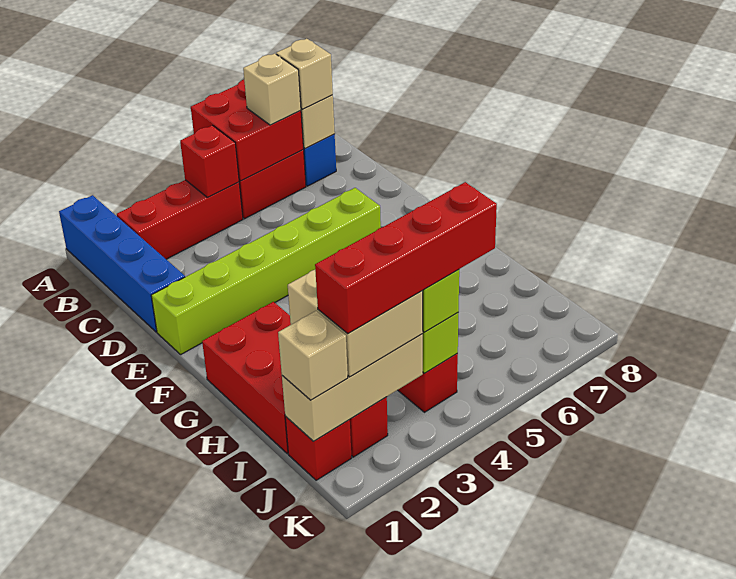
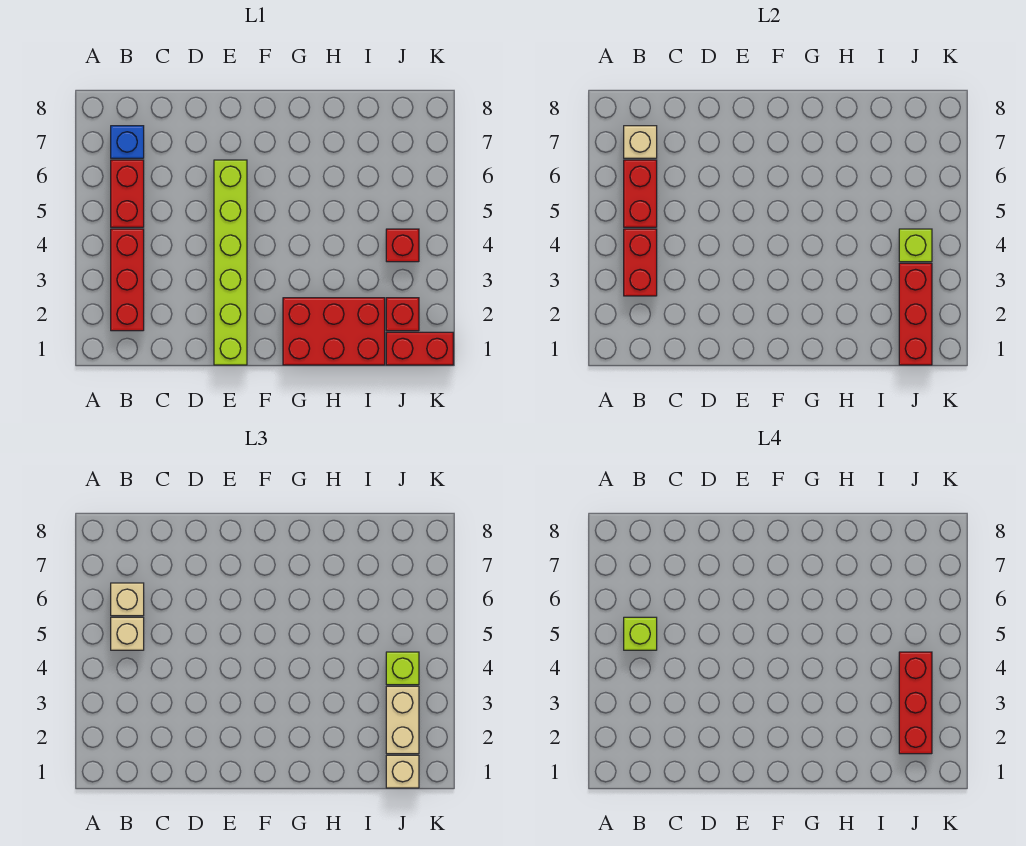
blue brick A1:D1 level 1 -> none
red brick A5:B6 level 2 -> red brick B5:B6 level 2
red brick B4 level 2 -> red brick B3:B4 level 2
none -> lime brick B5 level 4
tan brick B7 level 3 -> tan brick B5 level 3
tan brick I2:J3 level 3 -> tan brick J2:J3 level 3
red brick J1 level 1 -> red brick J1:K1 level 1
tan brick J1:J3 level 2 -> red brick J1:J3 level 2
red brick J2:J5 level 4 -> red brick J2:J4 level 4

